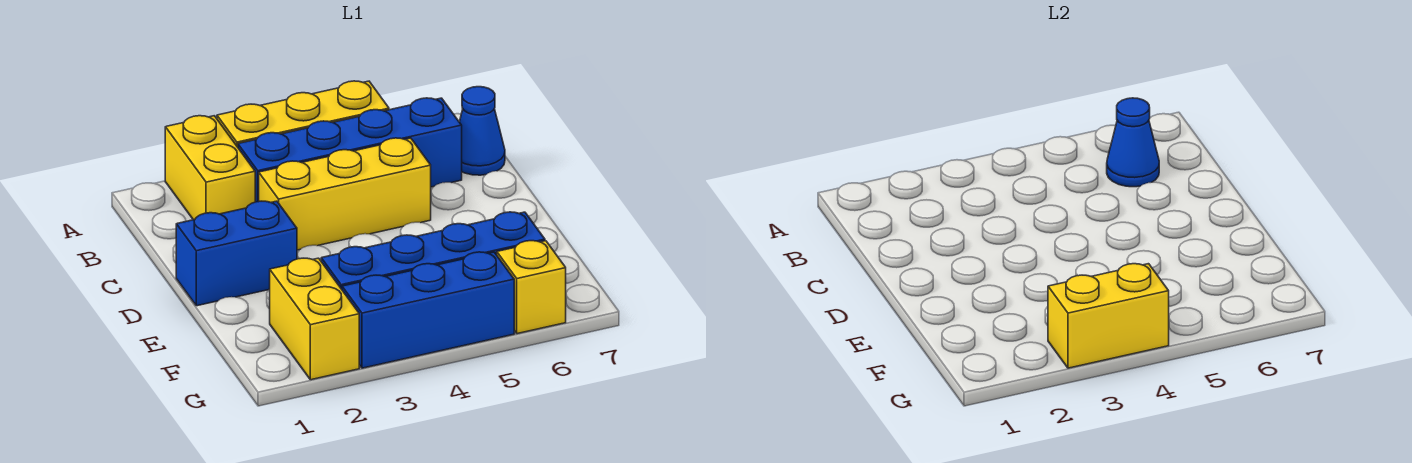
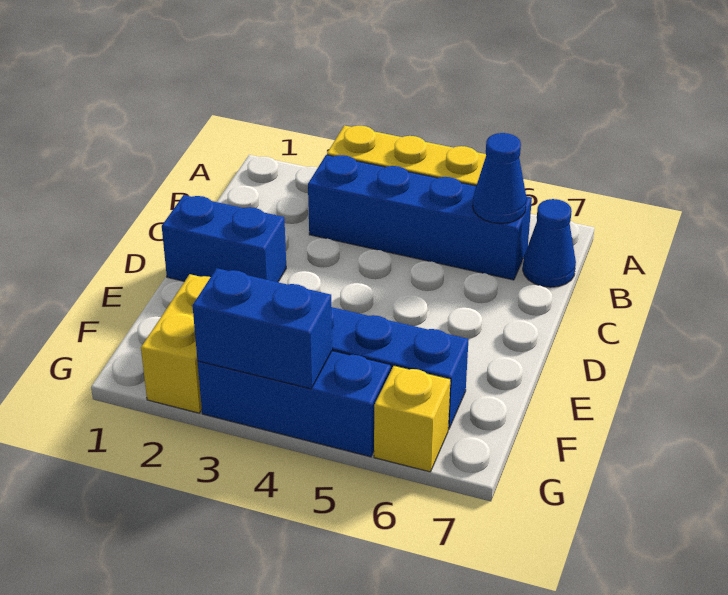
yellow brick A2:B2 level 1 -> none
yellow brick C3:C5 level 1 -> none
yellow brick G3:G4 level 2 -> blue brick G3:G4 level 2

